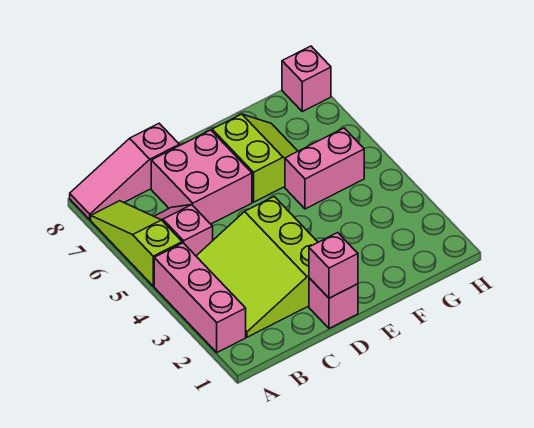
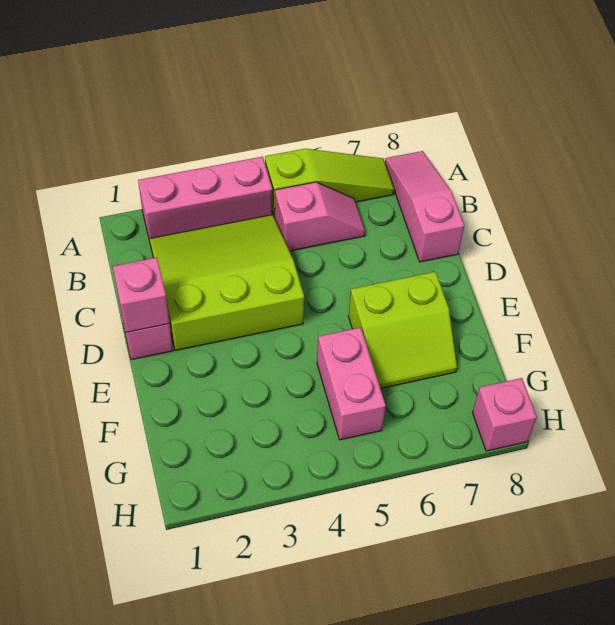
pink brick C6:D7 level 1 -> none

